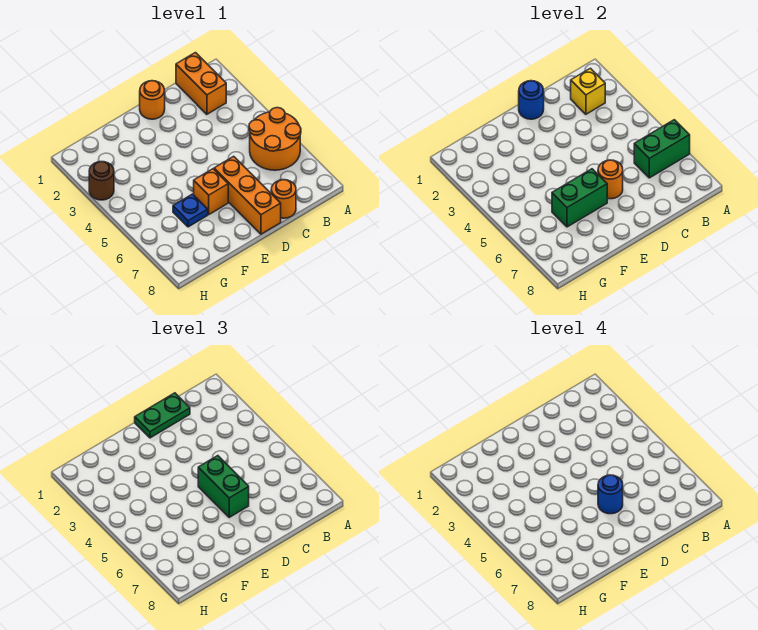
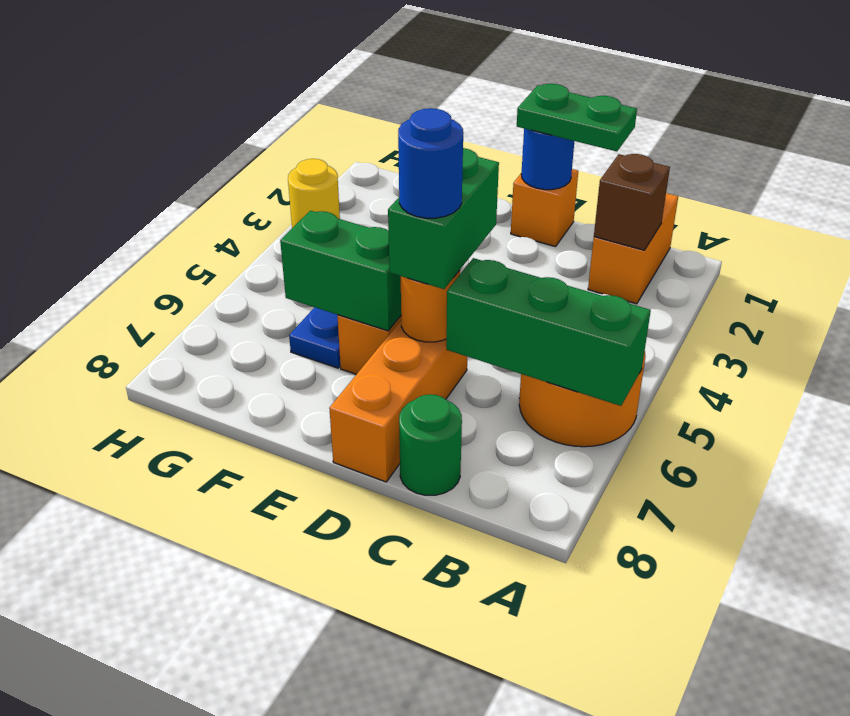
green brick A6:B6 level 2 -> green brick A6:C6 level 2
yellow brick B2 level 2 -> brown brick B2 level 2
orange round brick C8 level 1 -> green round brick C8 level 1
orange round brick D1 level 1 -> orange brick D1 level 1
brown round brick H3 level 1 -> yellow round brick H3 level 1

